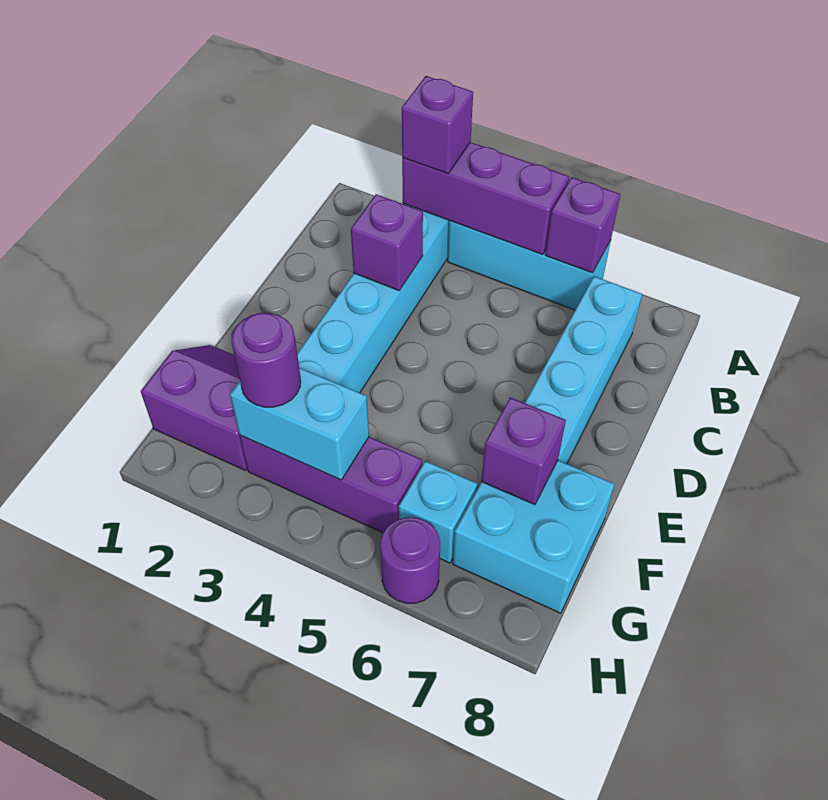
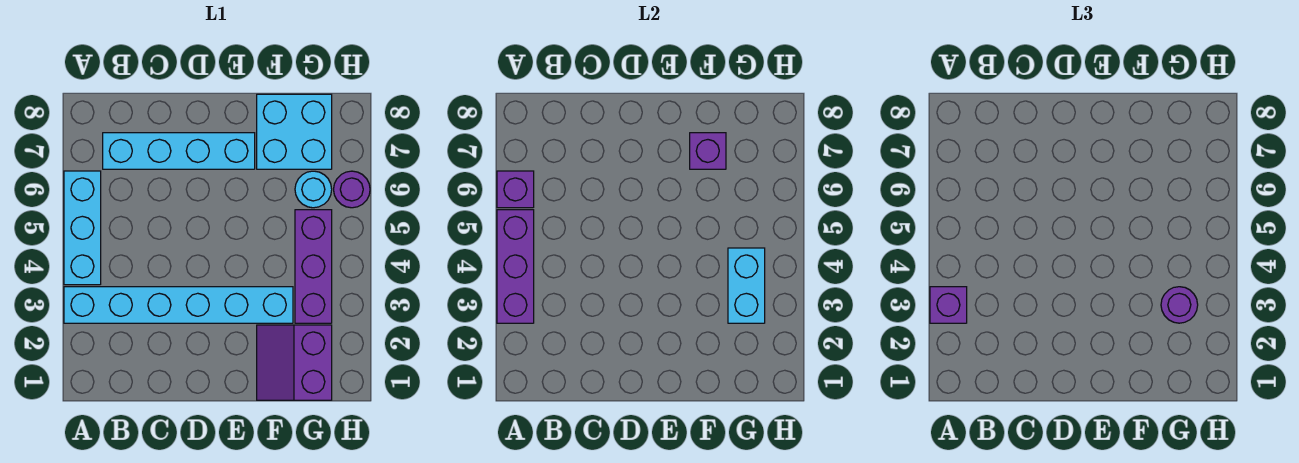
purple brick C3 level 2 -> none
cyan brick G6 level 1 -> cyan round brick G6 level 1

